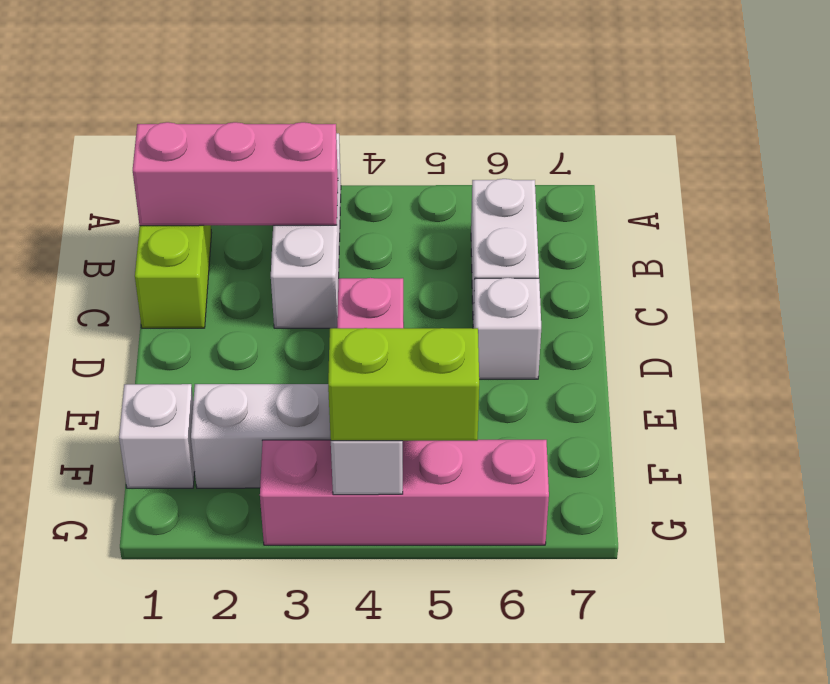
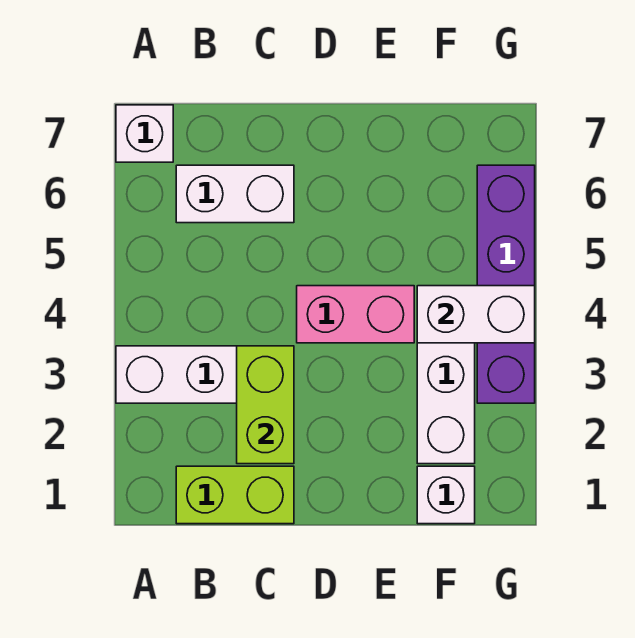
pink brick B1:B3 level 2 -> none
white brick D6 level 1 -> white brick A7 level 1
pink brick G3:G6 level 1 -> purple brick G3:G6 level 1
lime brick G4:G5 level 3 -> lime brick C2:C3 level 2

